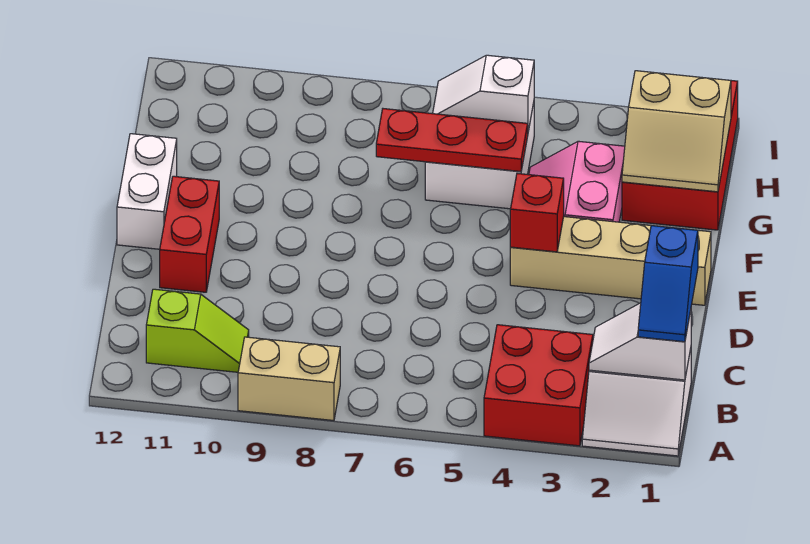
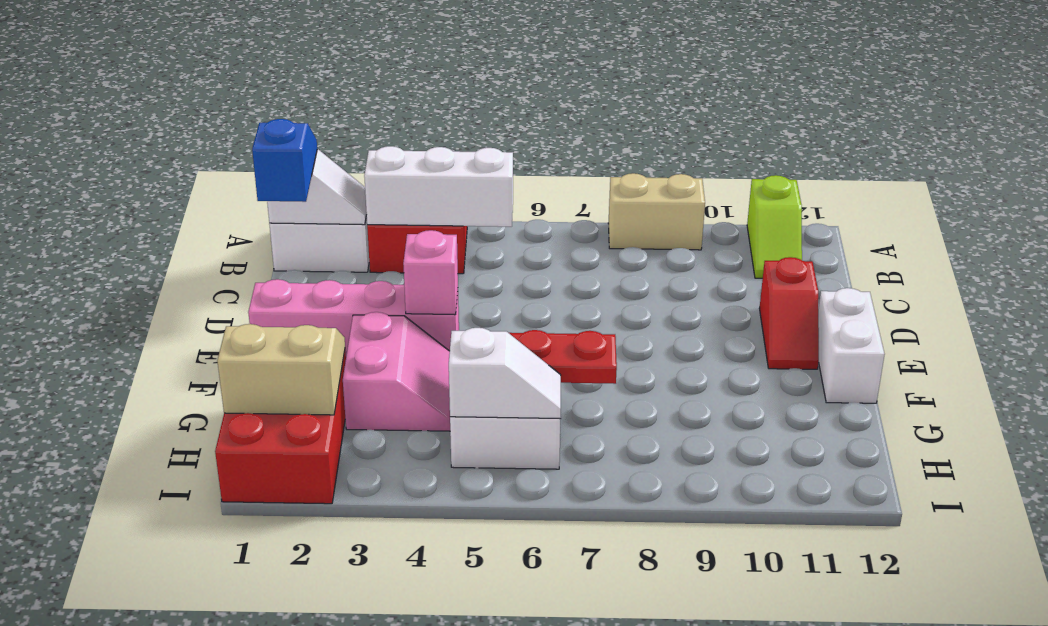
none -> white brick B3:B5 level 2
lime slope B10:B11 level 1 top 11 -> lime slope A11:B11 level 1 top A
red brick D11:E11 level 1 -> red slope D11:E11 level 1 top D
tan brick E1:E4 level 1 -> pink brick E1:E4 level 1
red brick E4 level 2 -> pink brick E4 level 2

